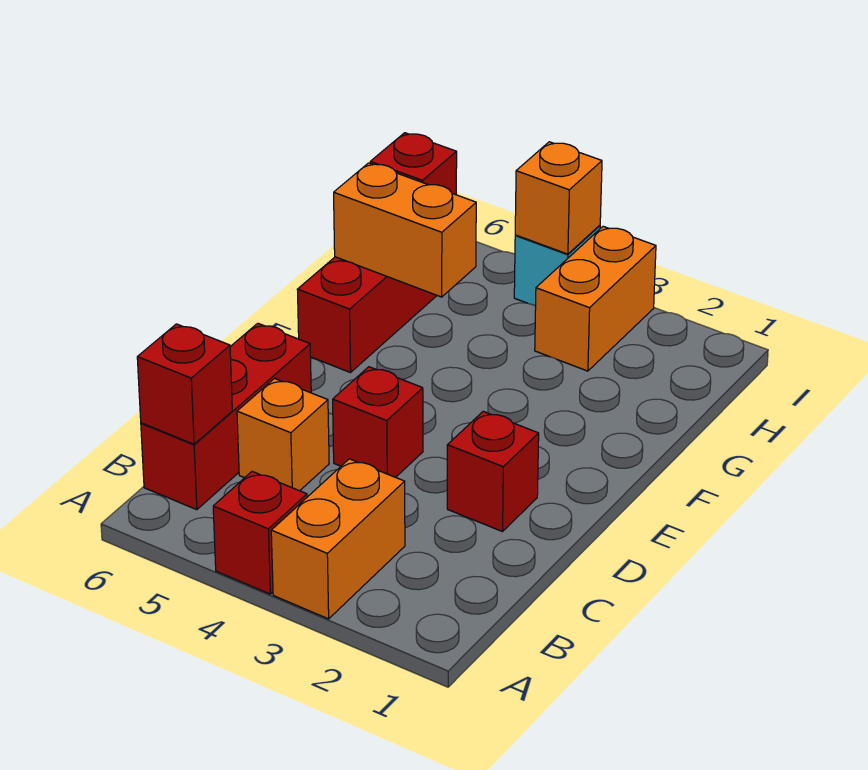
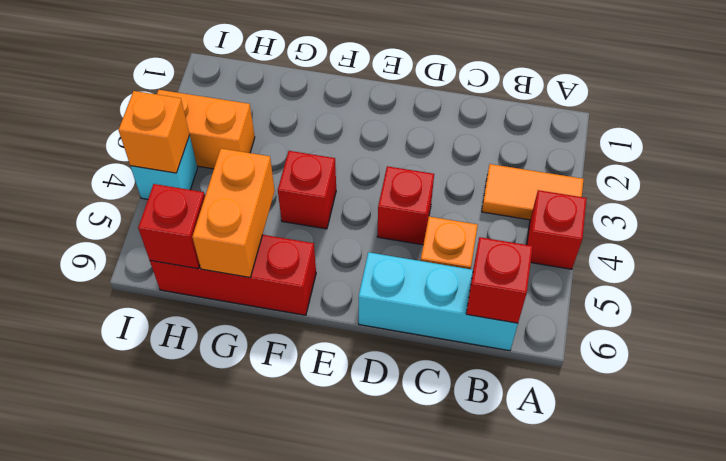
orange brick A3:B3 level 1 -> orange tile A3:B3 level 1
red brick B6:D6 level 1 -> cyan brick B6:D6 level 1
red brick D2 level 1 -> red brick F4 level 1

